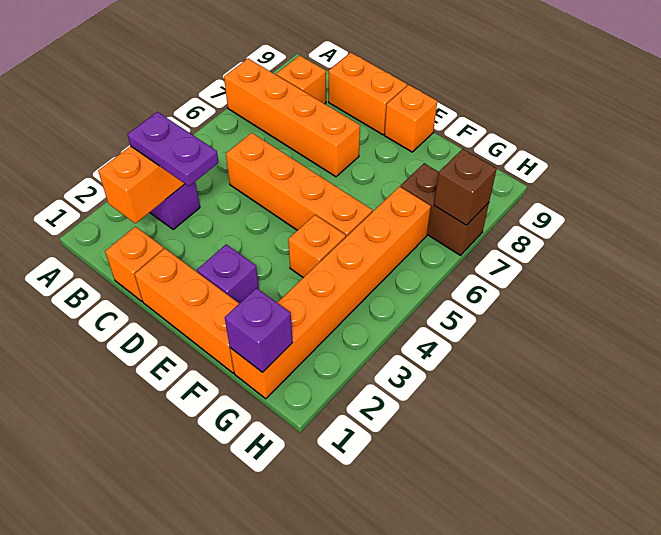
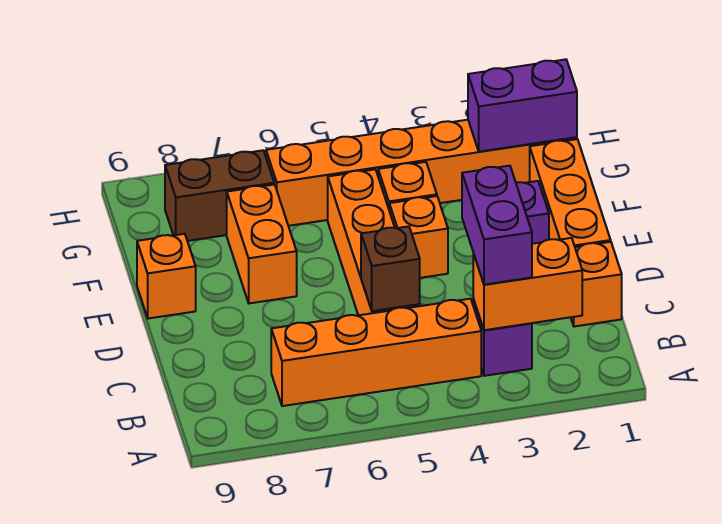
orange brick A7:D7 level 1 -> orange brick B4:B7 level 1
purple plate B3:C3 level 3 -> purple brick B3:C3 level 3
orange brick B8 level 1 -> orange brick E4 level 1
orange brick C9:D9 level 1 -> orange brick E7:F7 level 1
purple brick G1 level 2 -> purple brick G1:G2 level 2
brown brick G7:H7 level 1 -> brown brick G7:G8 level 1
brown brick H7 level 2 -> brown brick C5 level 2

